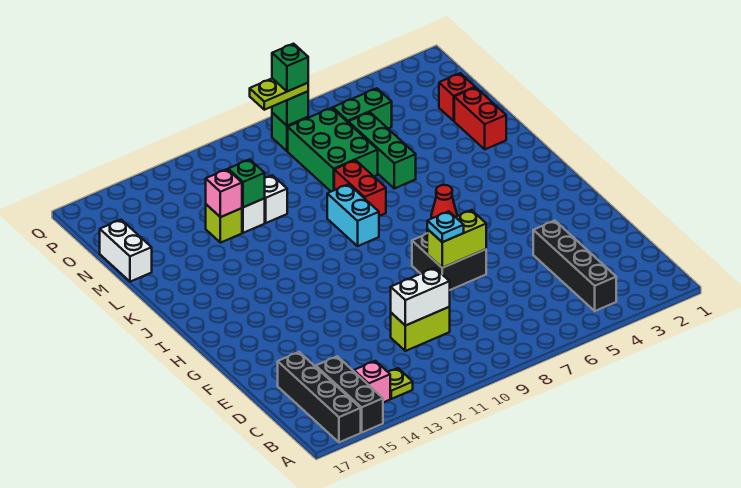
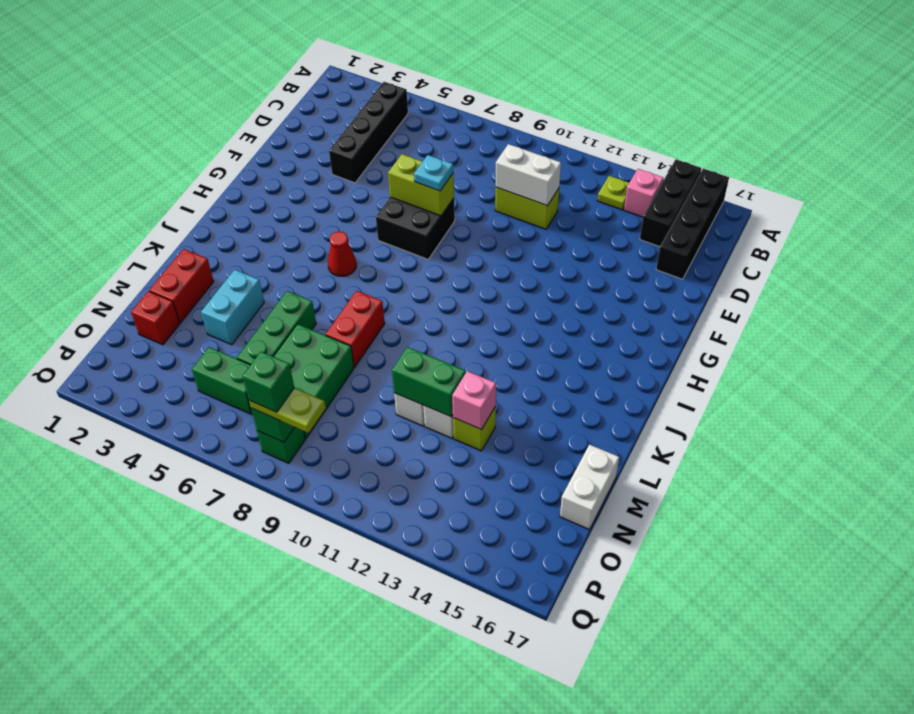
cyan brick J9:K9 level 1 -> cyan brick L4:M4 level 1
green brick M12 level 2 -> green brick M11:M12 level 2

